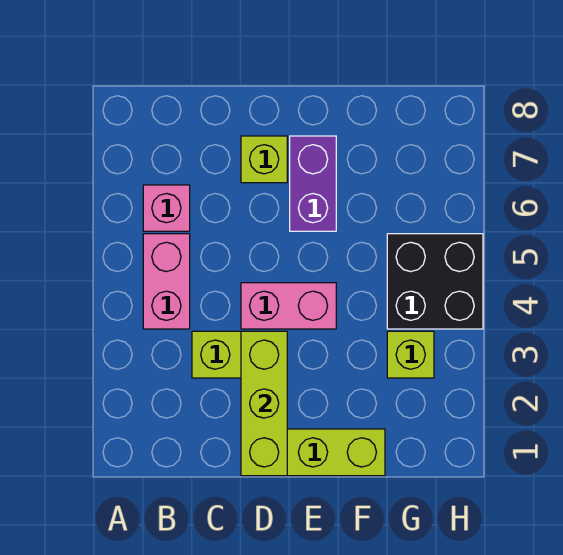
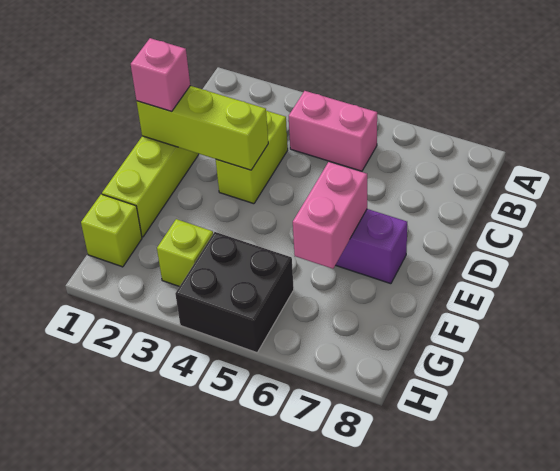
pink brick B6 level 1 -> pink brick D1 level 3
pink brick D4:E4 level 1 -> pink brick E6:F6 level 2
lime brick D7 level 1 -> lime brick G1 level 1

